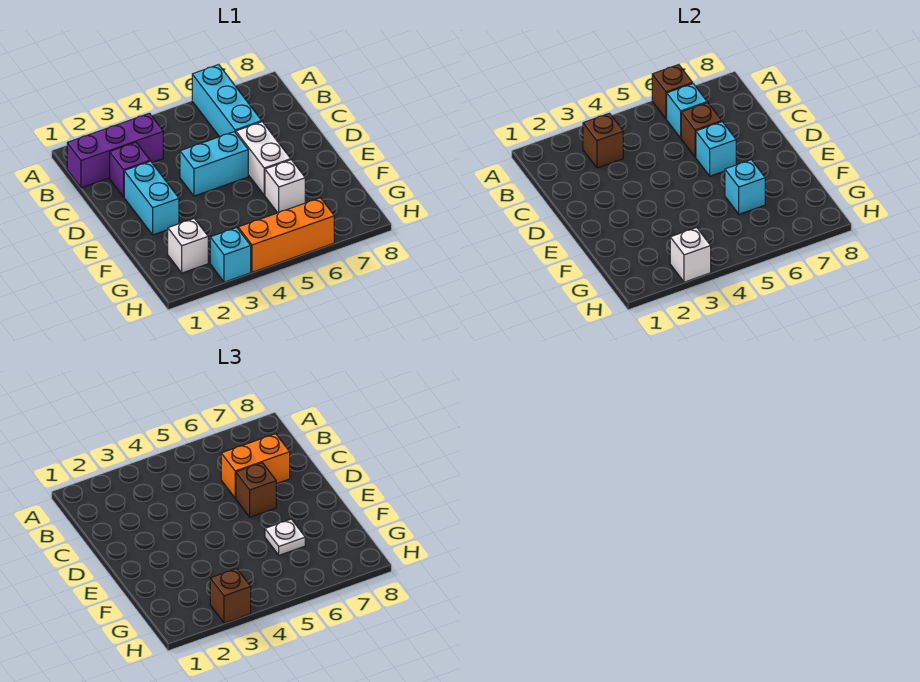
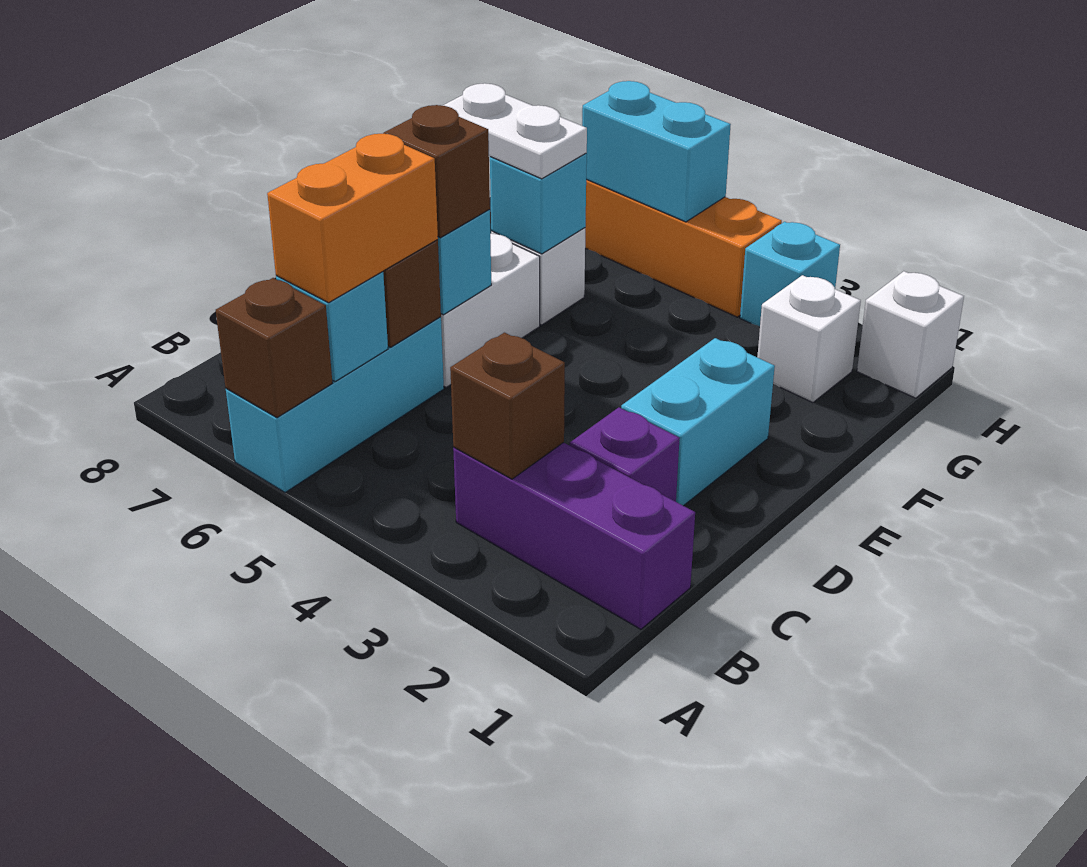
orange brick C6:C7 level 3 -> orange brick B6:C6 level 3
cyan brick D4:D5 level 1 -> cyan brick H5:H6 level 2
white plate F6 level 3 -> white plate F6:F7 level 3
white brick H3 level 2 -> white brick H1 level 1
brown brick H3 level 3 -> none

